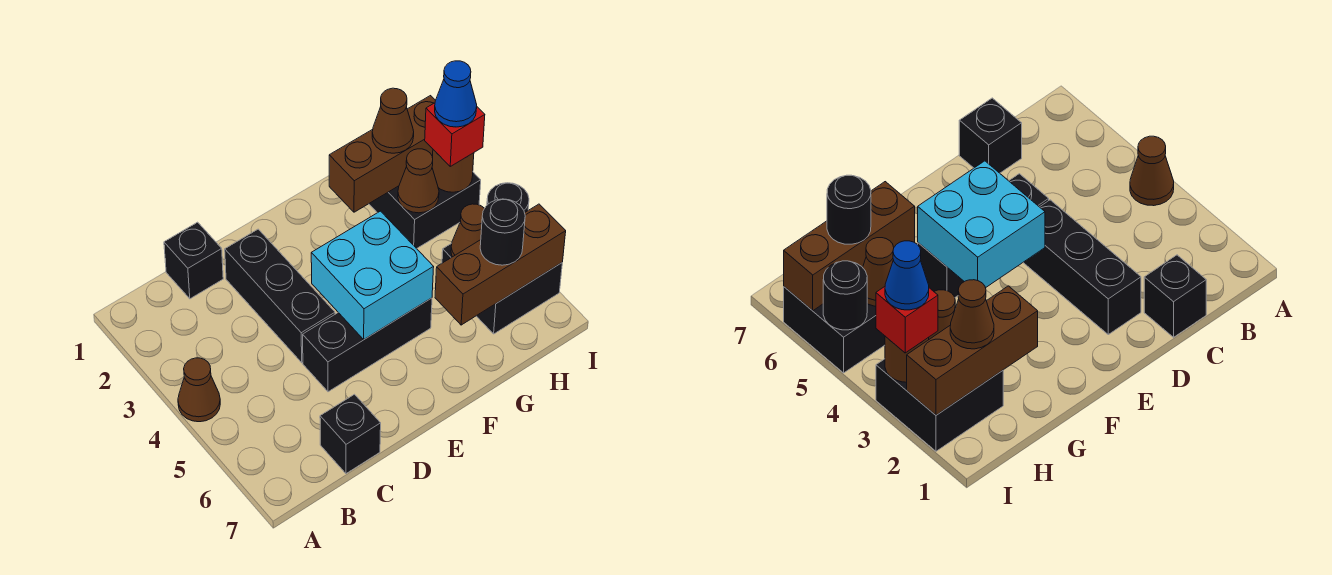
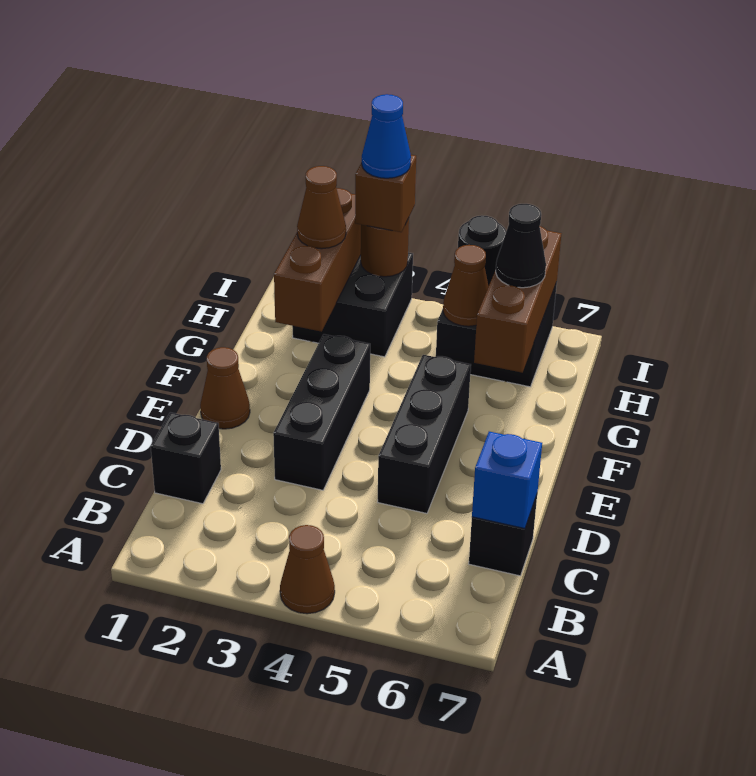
none -> blue brick C7 level 2
black brick D2:D4 level 1 -> black brick D3:F3 level 1
cyan brick E4:F5 level 2 -> none
brown cone H3 level 2 -> brown cone E1 level 1
black round brick H6 level 3 -> black cone H6 level 3
red brick I3 level 3 -> brown brick I3 level 3

